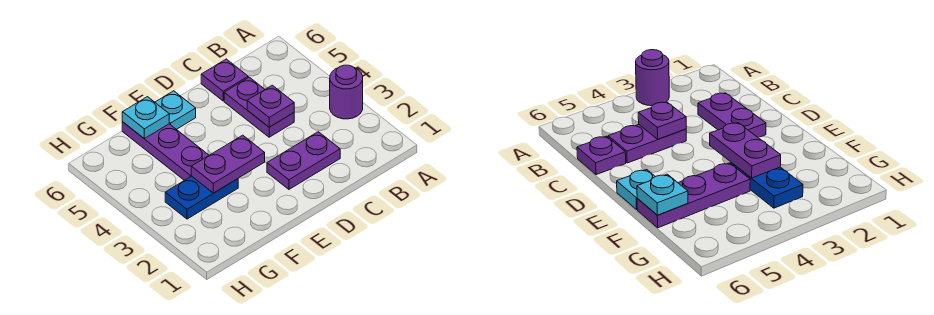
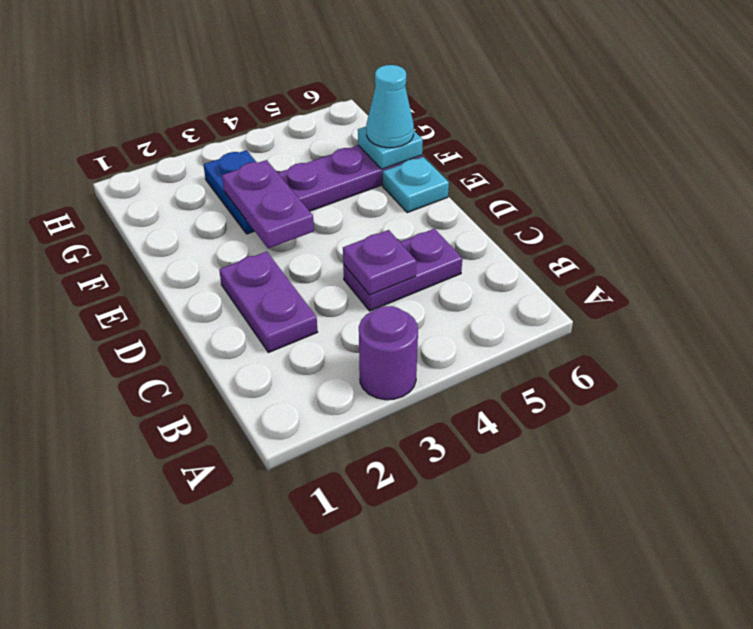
purple plate C6 level 1 -> none
none -> cyan cone F6 level 3

